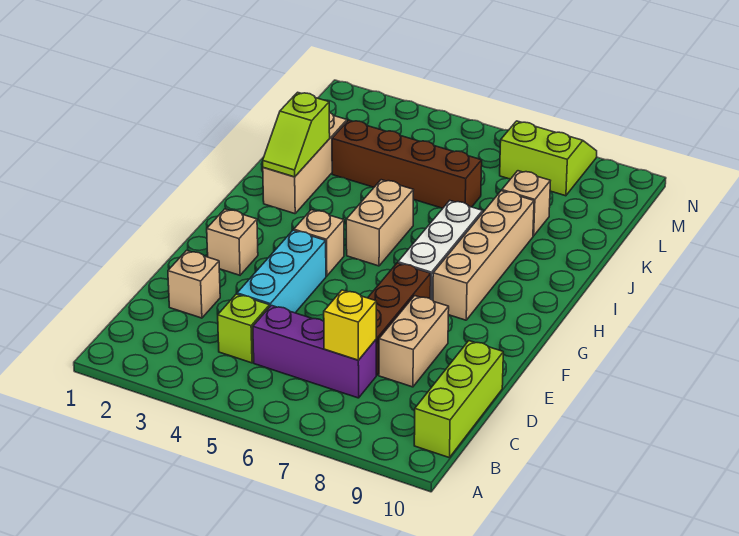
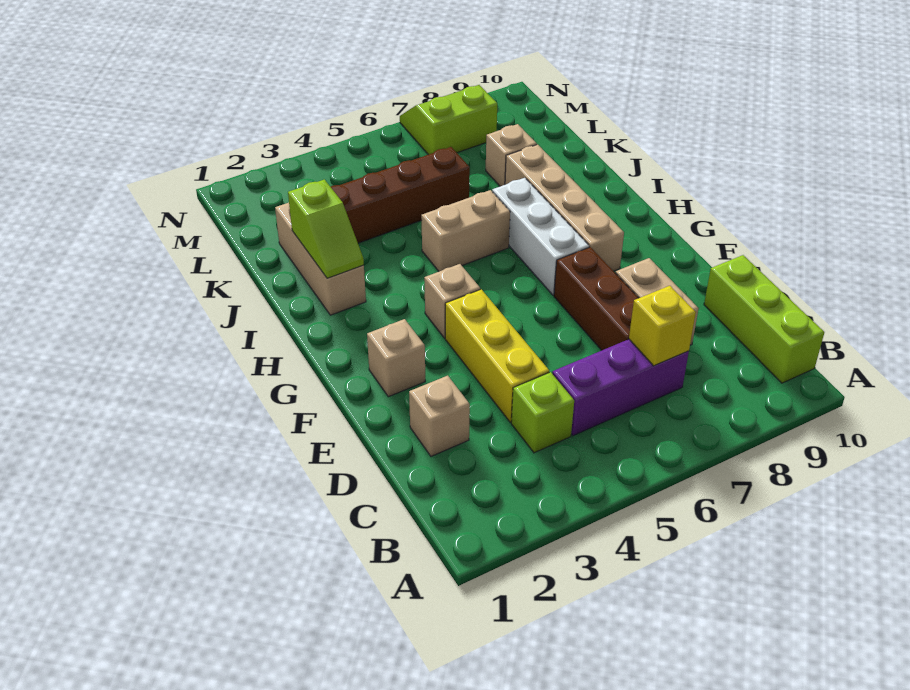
cyan brick D4:F4 level 1 -> yellow brick D4:F4 level 1
tan brick H5:I5 level 1 -> tan brick I5:I6 level 1

